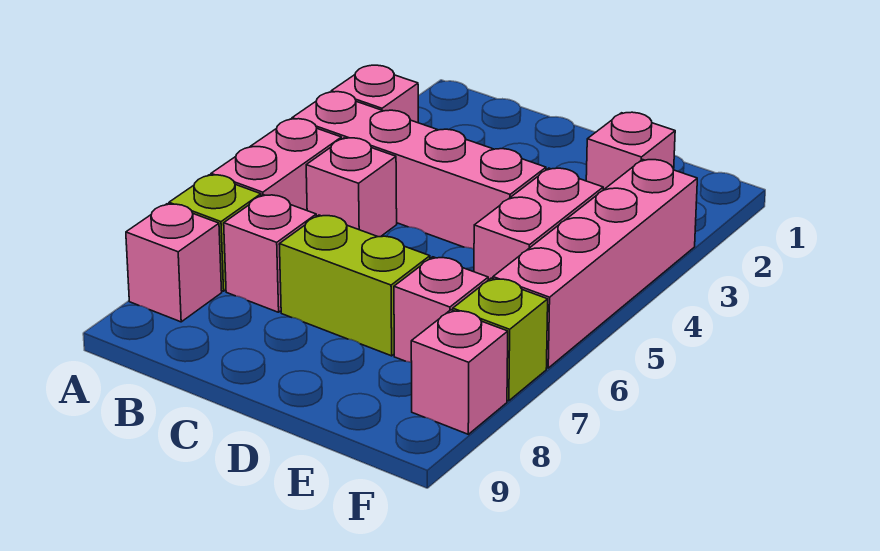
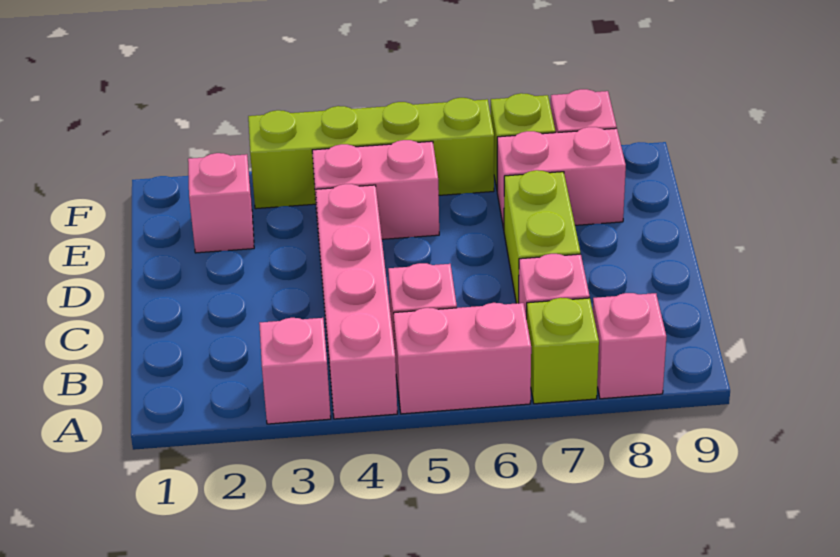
pink brick E7 level 1 -> pink brick E7:E8 level 1
pink brick F3:F6 level 1 -> lime brick F3:F6 level 1

